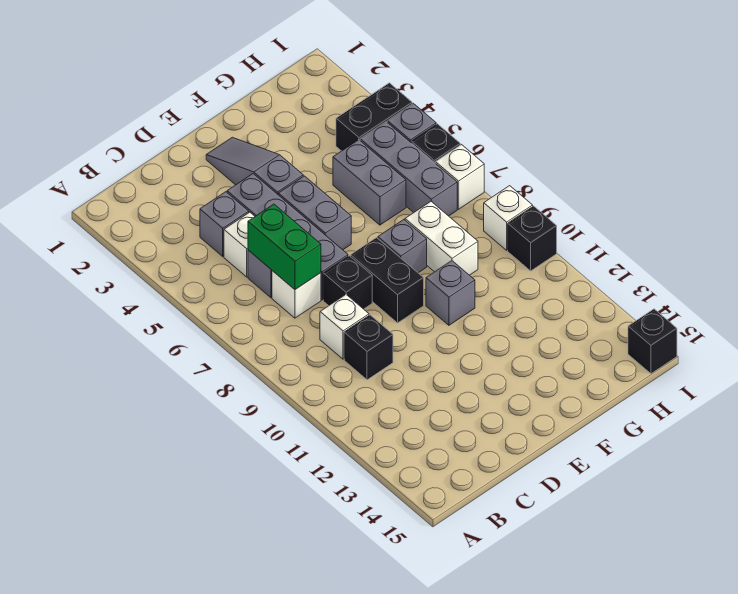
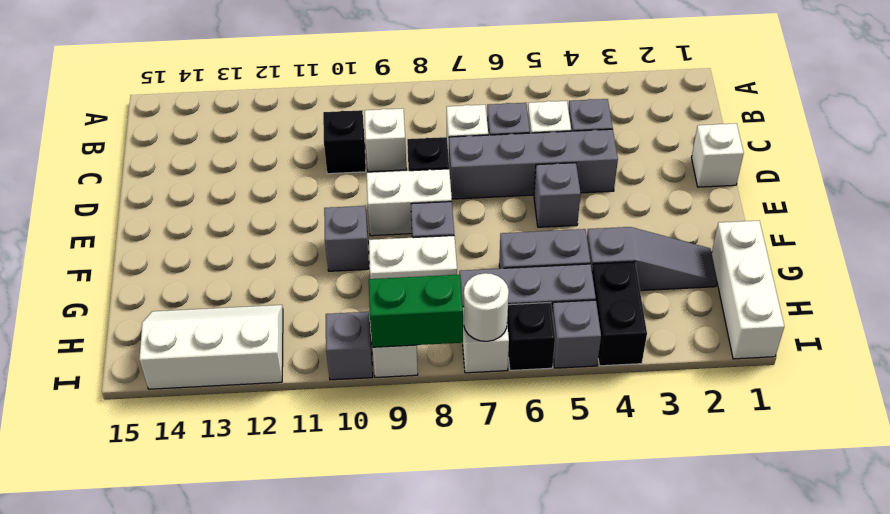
green brick C6:C7 level 2 -> green brick I8:I9 level 2
none -> white brick D1 level 1
grey slope E2:E4 level 1 top 4 -> grey slope G2:G4 level 1 top 4
grey brick E5:E6 level 1 -> grey brick E5 level 1
black brick E8:E9 level 1 -> white brick E8:E9 level 1
none -> white brick G1:I1 level 1
none -> white slope H12:I14 level 1 top I
none -> white round brick I7 level 2
black brick I10 level 1 -> grey brick I10 level 1
black brick I15 level 1 -> none

